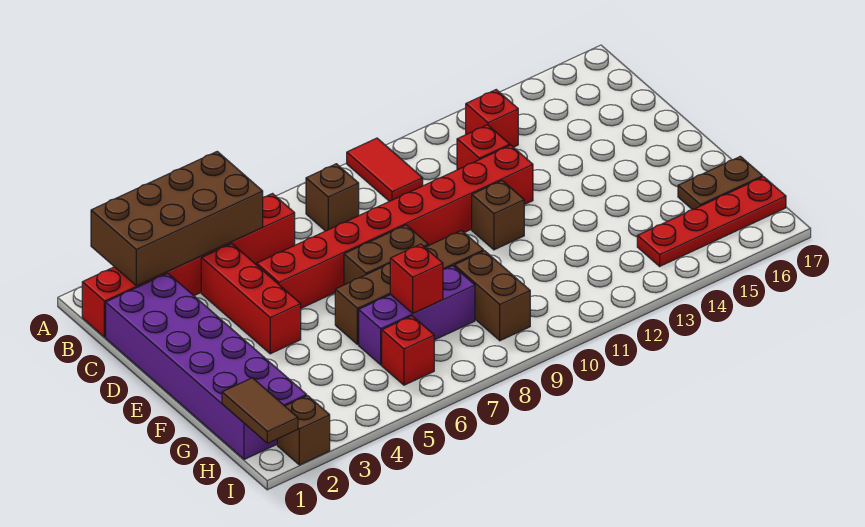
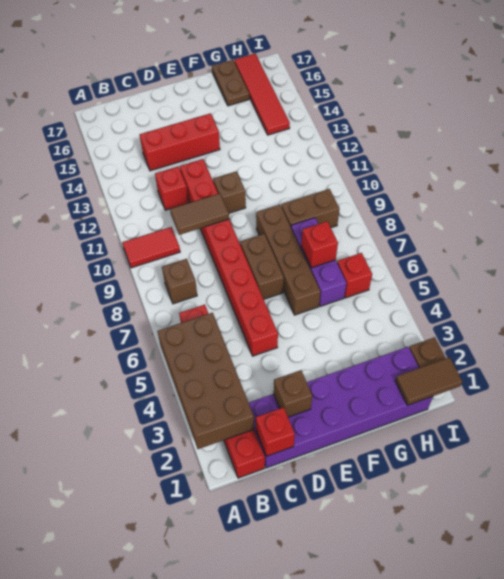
red brick B13 level 1 -> red brick C1 level 2
red brick C4:E4 level 1 -> red brick C14:E14 level 1
none -> brown tile C10:D10 level 2
none -> brown brick D2 level 2
red plate H14:H17 level 1 -> red tile H14:H17 level 1

